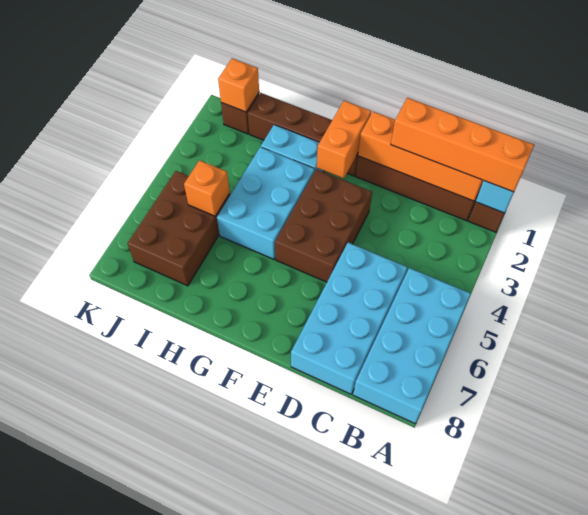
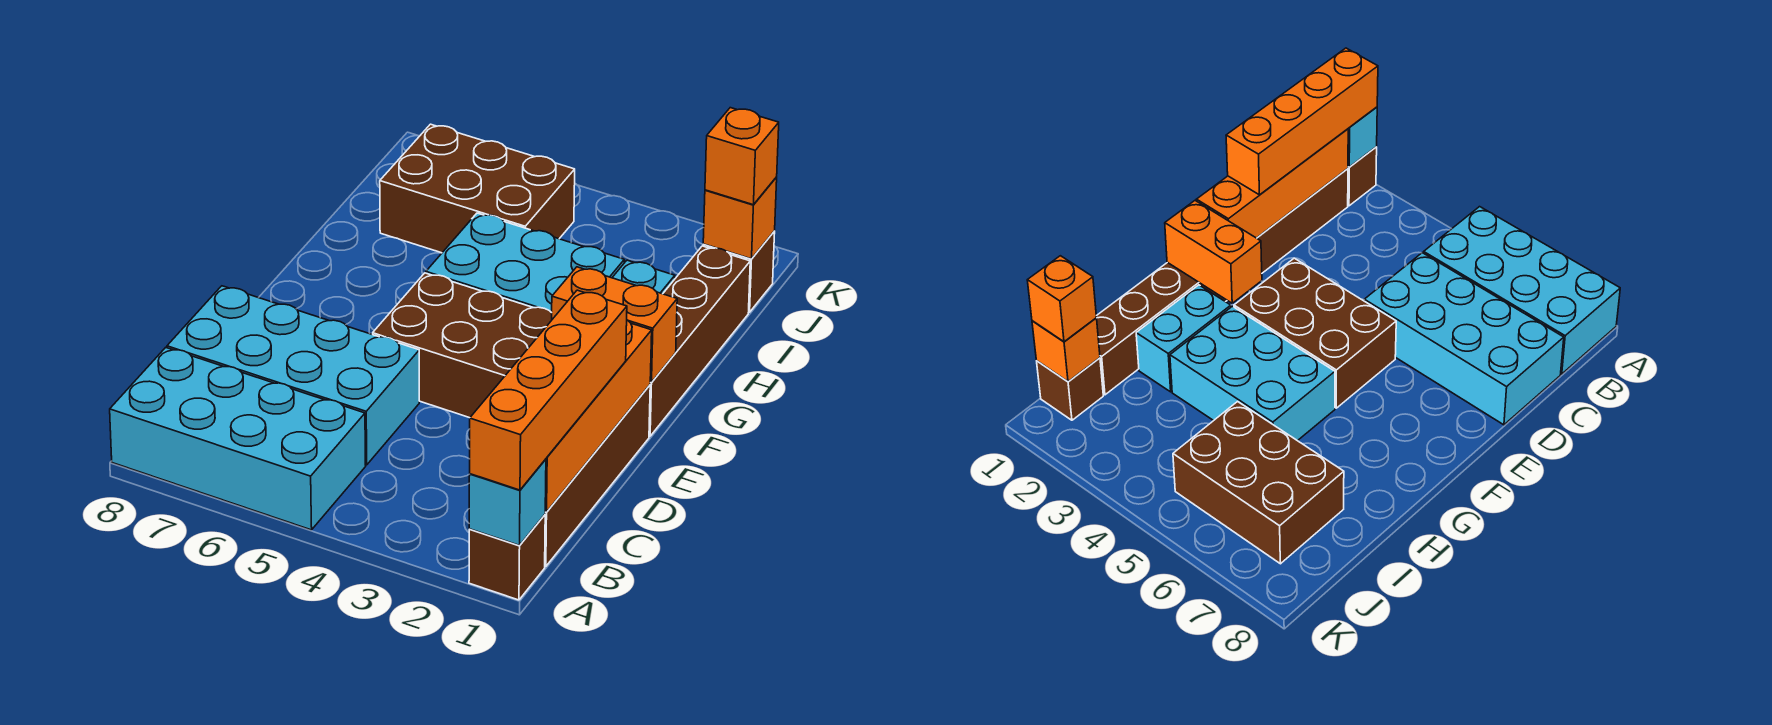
orange brick I5 level 2 -> orange brick J1 level 3

